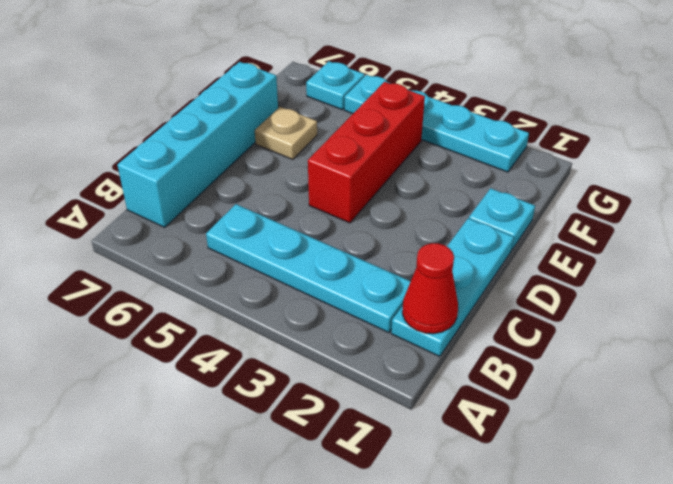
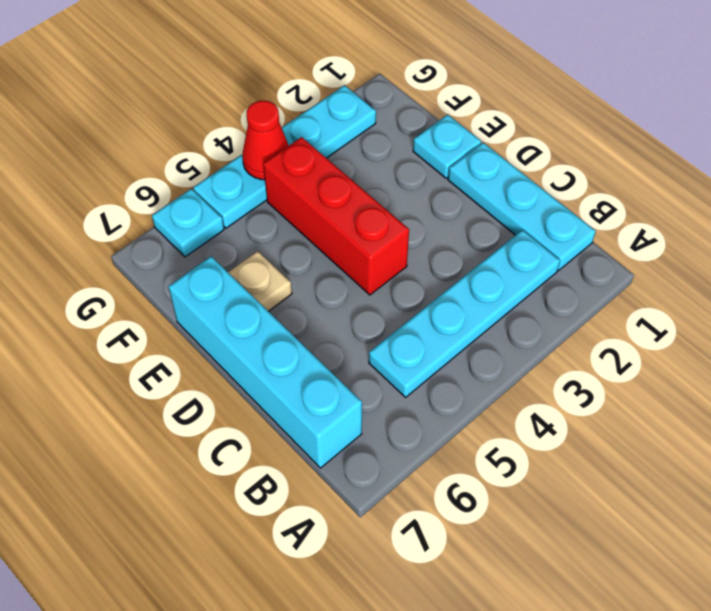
red cone B1 level 2 -> red cone G4 level 2

